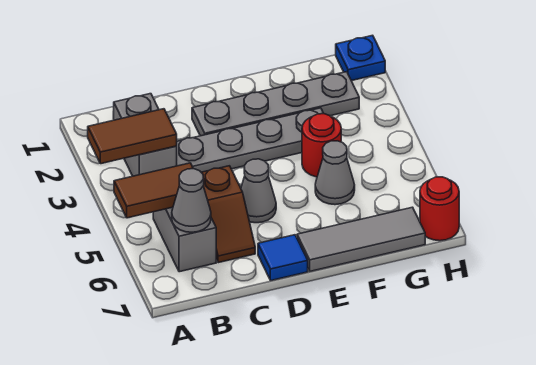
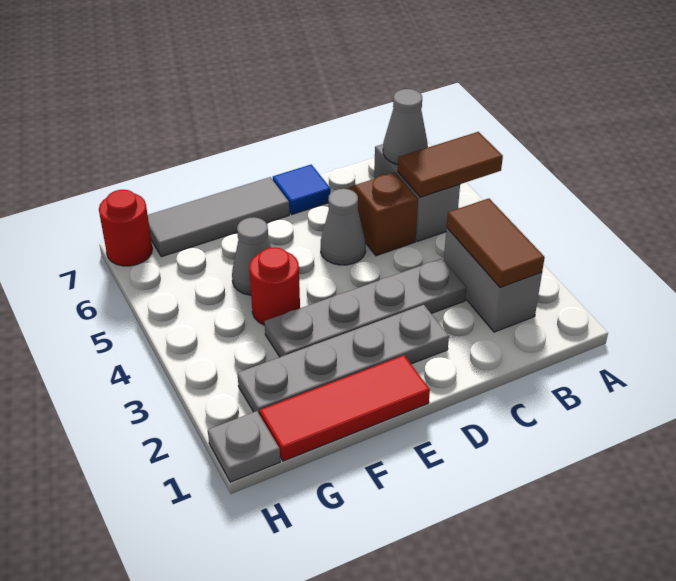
brown tile A3:B3 level 2 -> brown tile B2:B3 level 2
none -> red tile E1:G1 level 1
blue plate H1 level 1 -> grey plate H1 level 1

